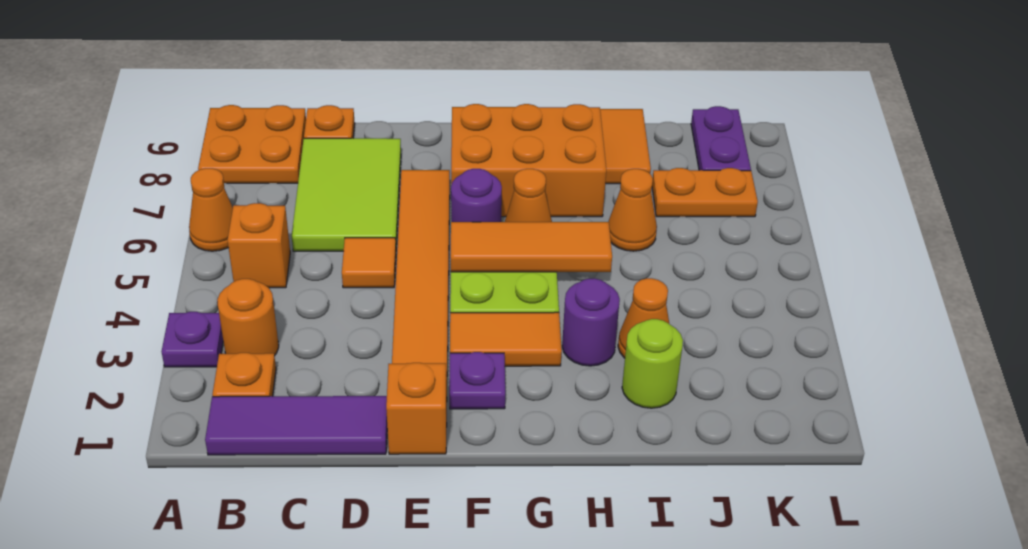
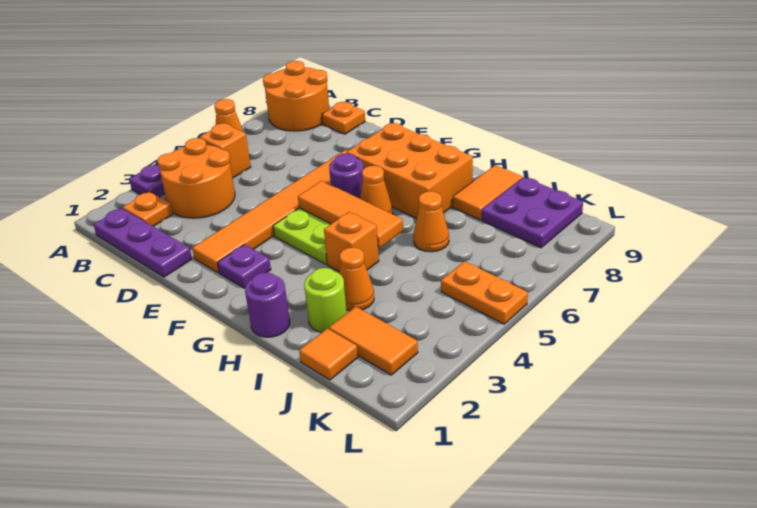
orange plate A8:B9 level 1 -> orange round brick A8:B9 level 1
purple tile B1:D1 level 1 -> purple plate B1:D1 level 1
orange round brick B3 level 1 -> orange round brick B3:C4 level 1
lime tile C6:D8 level 1 -> none
orange tile D5 level 1 -> orange tile J1 level 1
orange brick E1 level 1 -> orange brick H4 level 1
orange tile F3:G3 level 1 -> orange tile J2:K2 level 1
purple round brick H3 level 1 -> purple round brick H1 level 1
orange plate J7:K7 level 1 -> orange plate K5:L5 level 1
purple plate K8:K9 level 1 -> purple plate J8:K9 level 1

